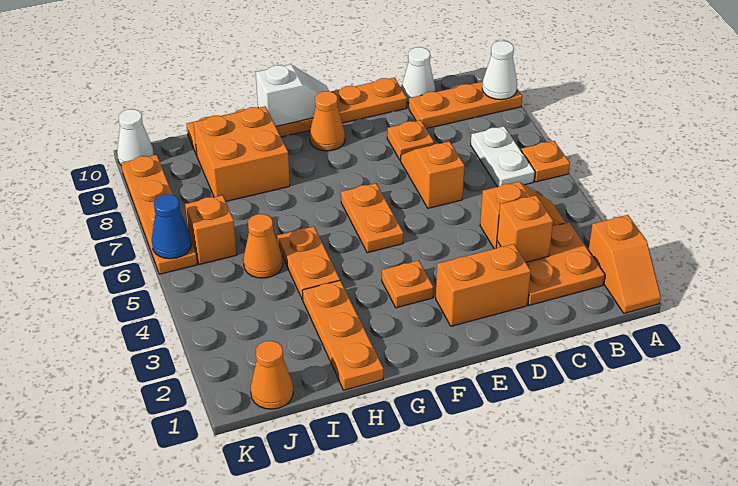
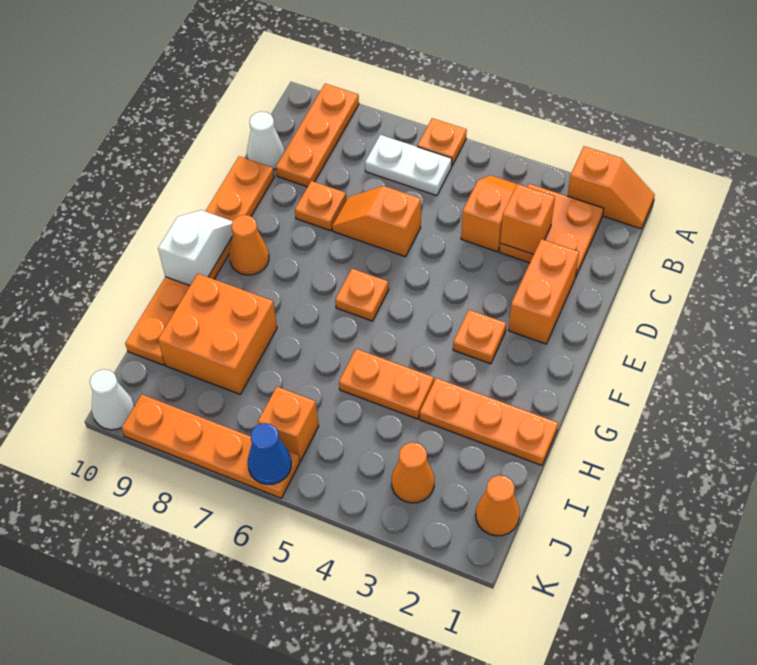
white cone A9 level 2 -> none
orange plate F5:F6 level 1 -> orange plate F6 level 1
orange cone I5 level 1 -> orange cone J3 level 1

